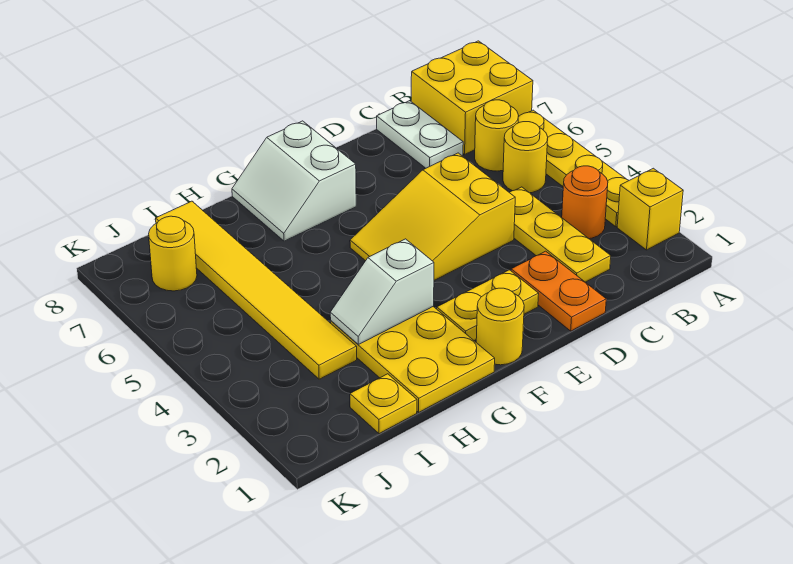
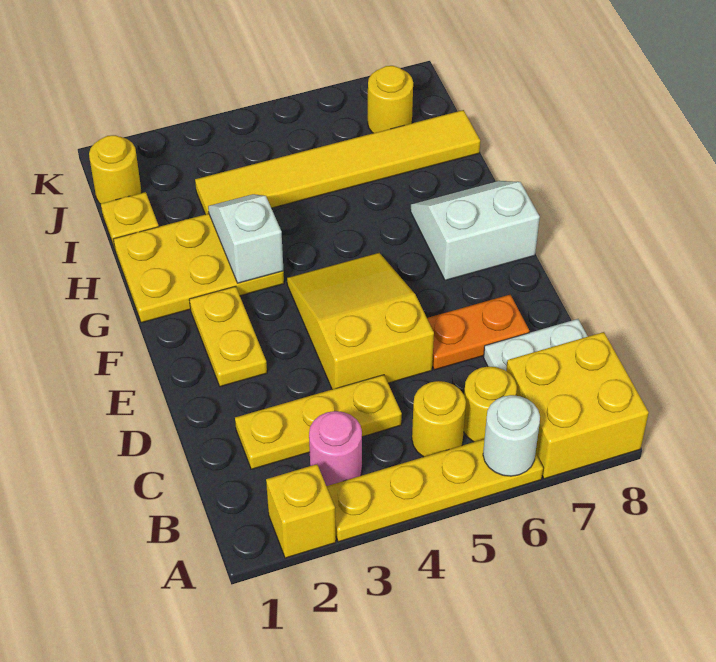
none -> white round brick A6 level 2
orange round brick B3 level 1 -> pink round brick B3 level 1
orange plate D1:D2 level 1 -> orange plate D6:D7 level 1
yellow round brick F1 level 1 -> yellow round brick J1 level 1

